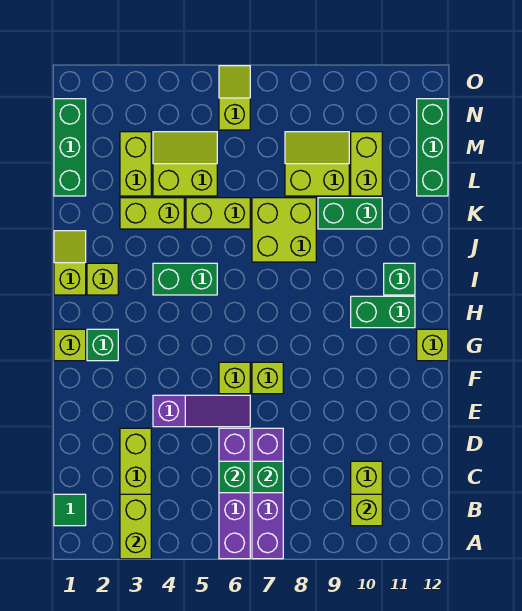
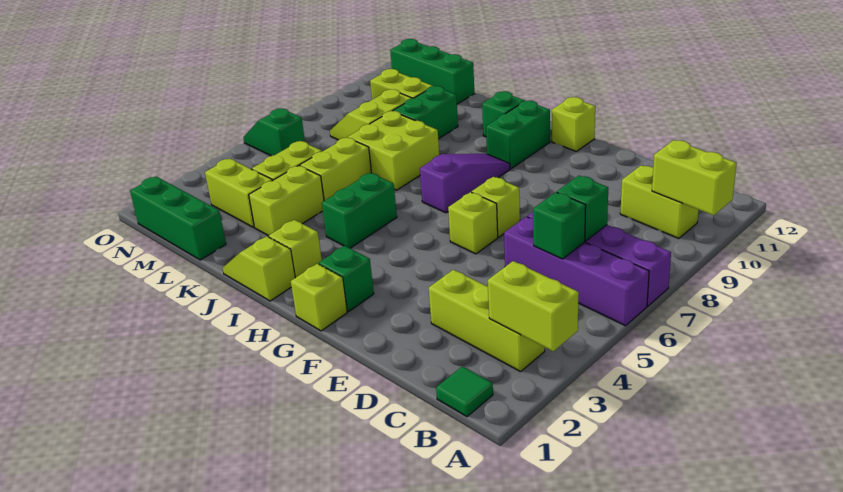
lime brick B10 level 2 -> lime brick A10:B10 level 2
purple slope E4:E6 level 1 top 4 -> purple slope H7:H9 level 1 top 7
lime slope N6:O6 level 1 top N -> green slope N6:O6 level 1 top N

